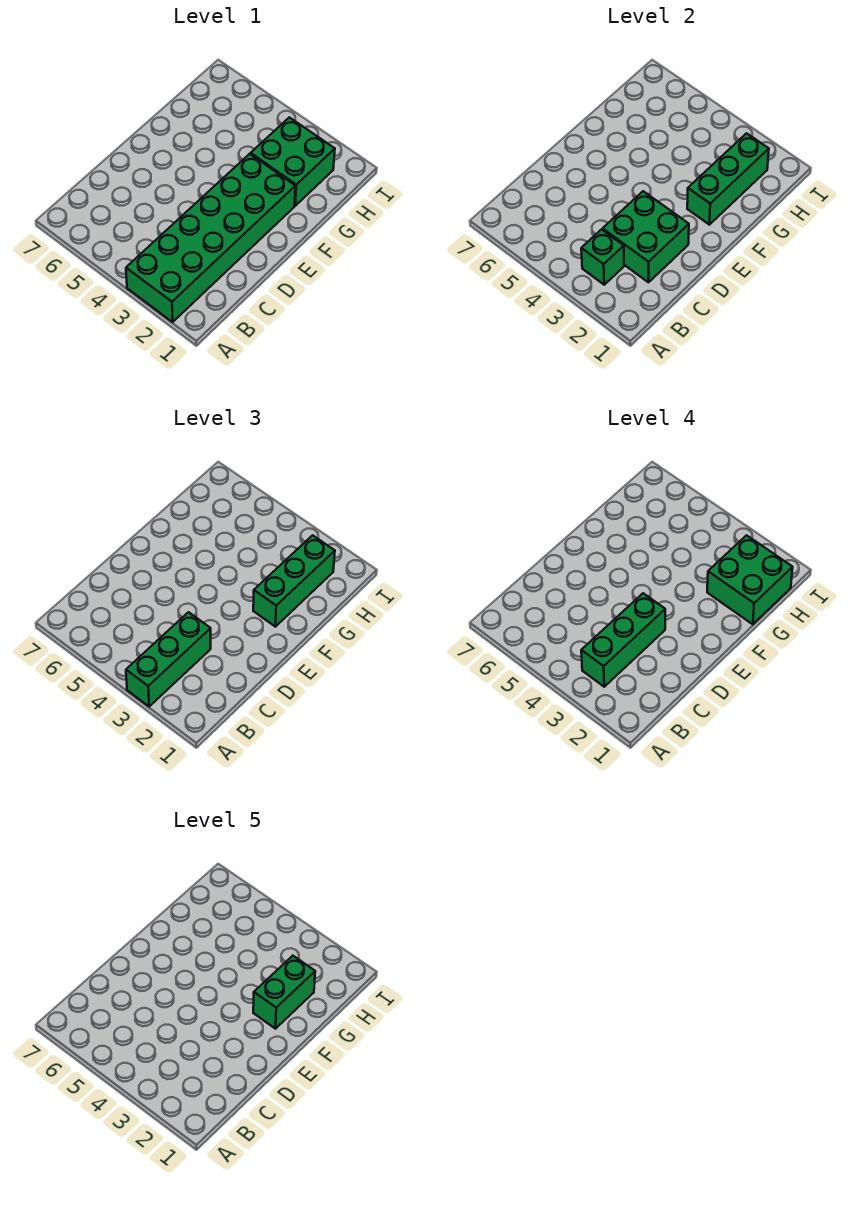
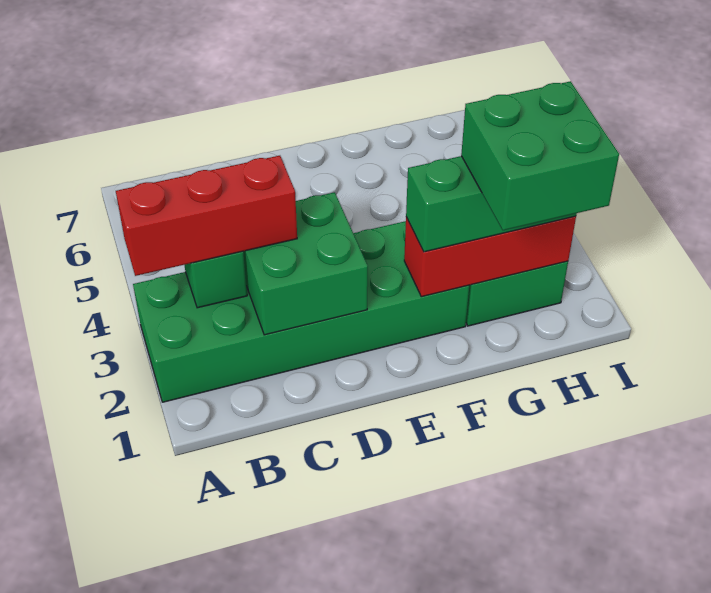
green brick A3:C3 level 3 -> red brick A3:C3 level 3
green brick B3:D3 level 4 -> none
green brick F2:H2 level 2 -> red brick F2:H2 level 2
green brick F2:G2 level 5 -> none

